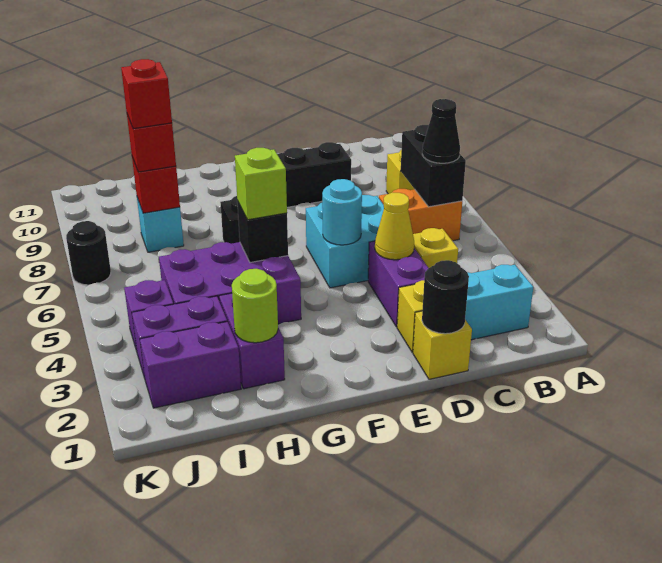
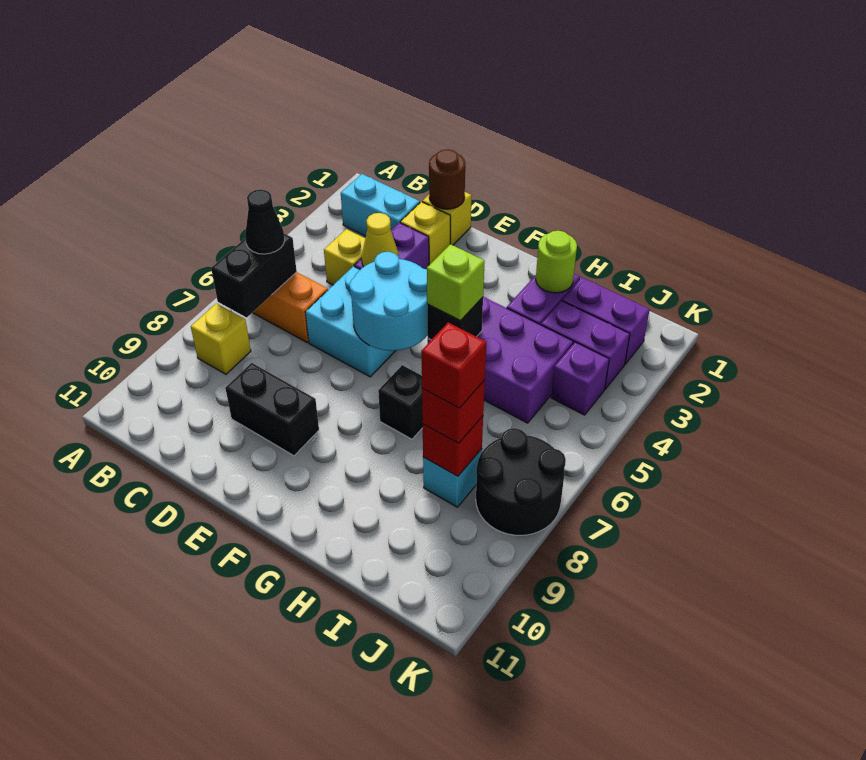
black round brick D1 level 2 -> brown round brick D1 level 2
cyan round brick E5 level 2 -> cyan round brick E5:F6 level 2
black round brick K7 level 1 -> black round brick J7:K8 level 1

